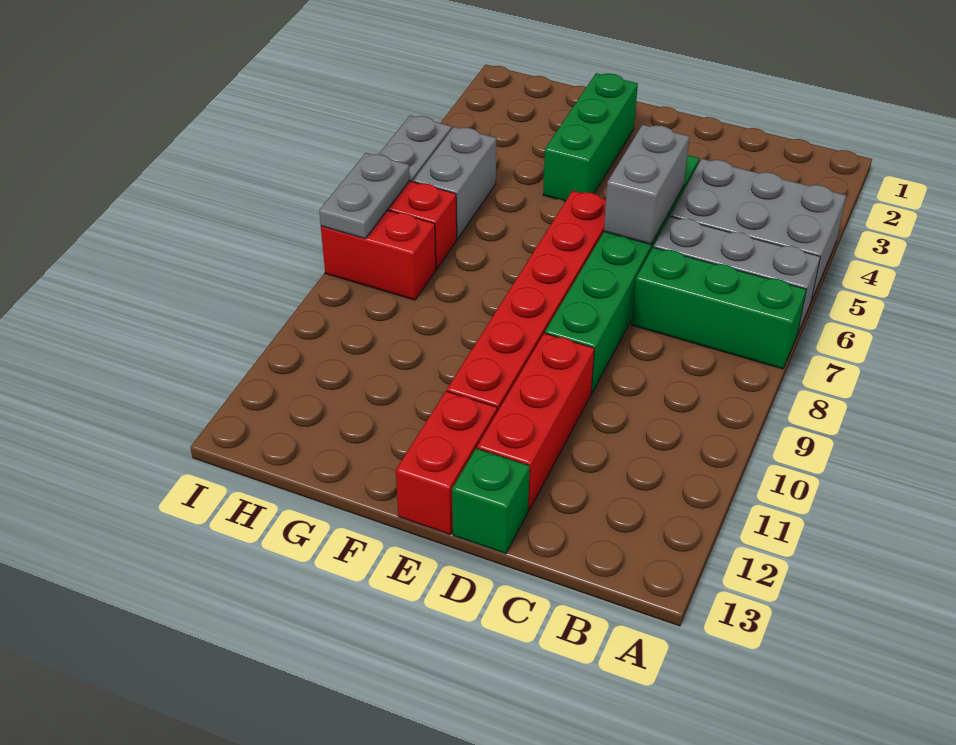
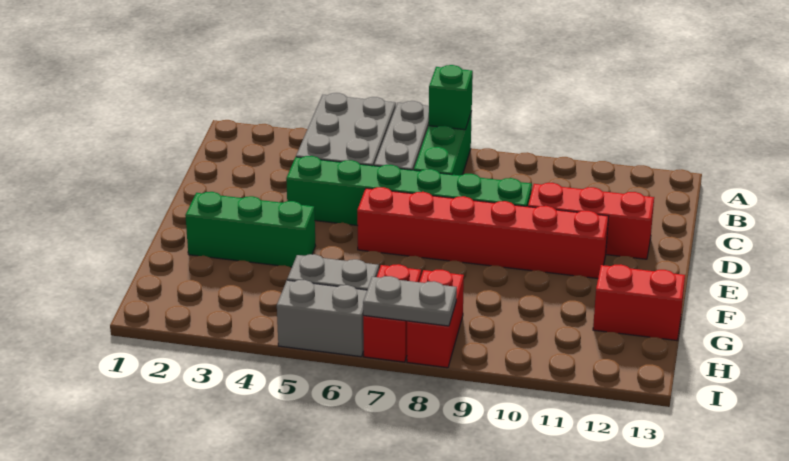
grey brick D5:D6 level 2 -> none
green brick D13 level 1 -> green brick A7 level 2
red brick E12:E13 level 1 -> red brick G12:G13 level 1

